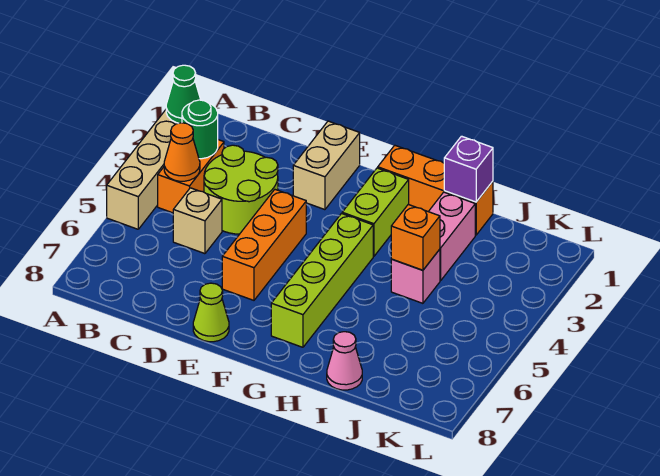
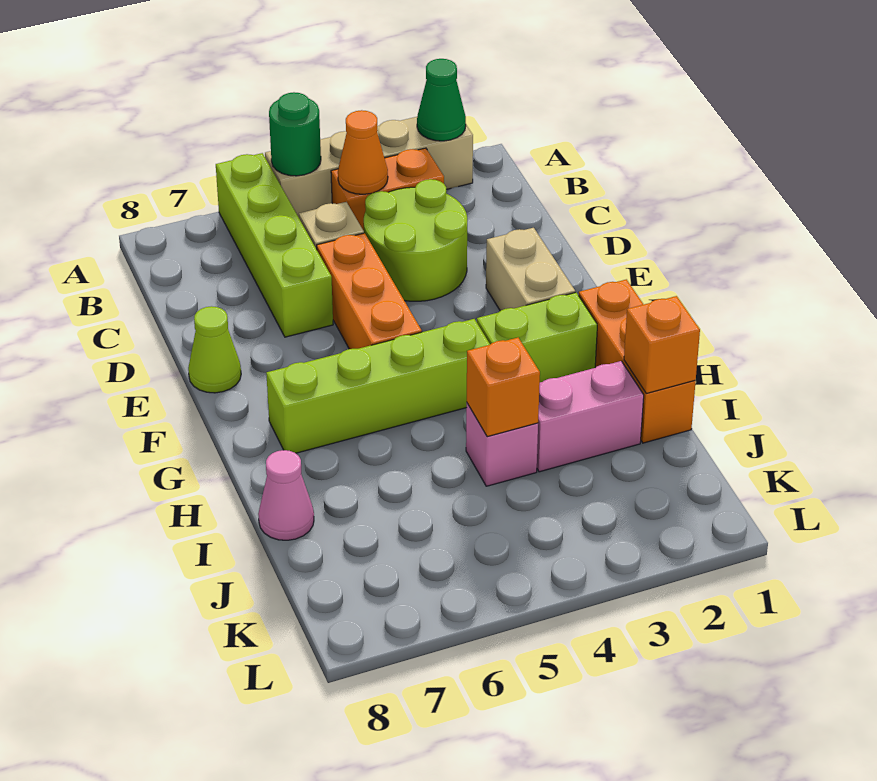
none -> lime brick A6:D6 level 1
green round brick B3 level 2 -> green round brick A5 level 2
tan brick E1:E2 level 1 -> tan brick E2:F2 level 1
orange brick E4:E6 level 1 -> orange brick D5:F5 level 1
purple brick I1 level 2 -> orange brick I1 level 2

